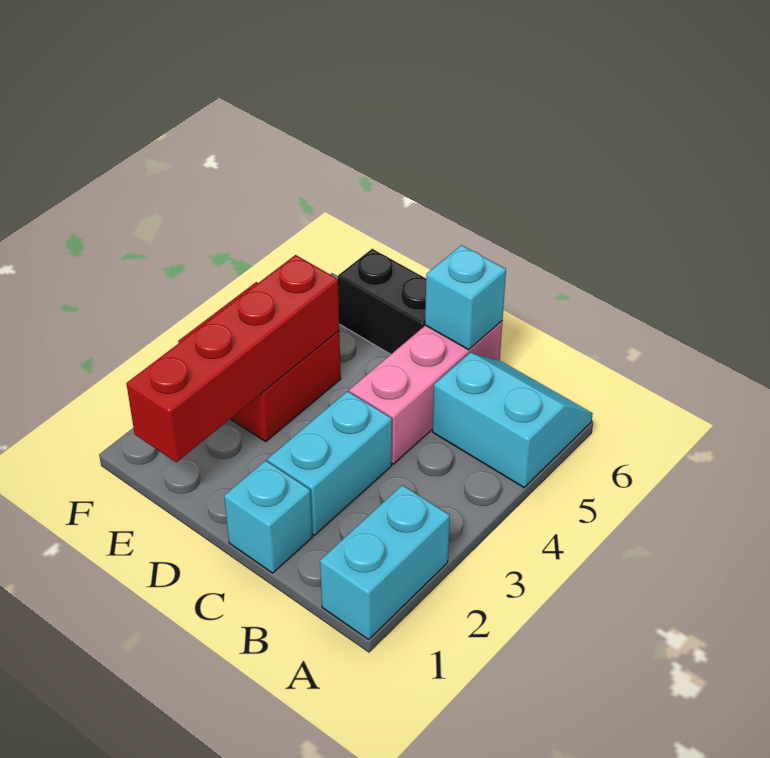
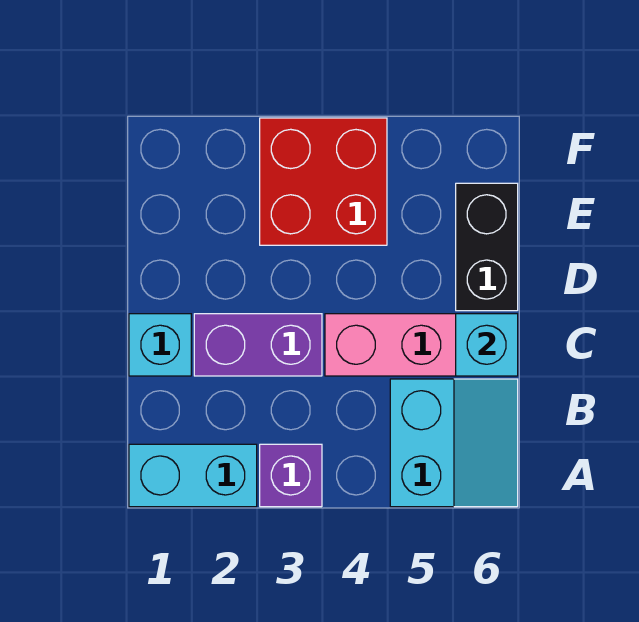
none -> purple brick A3 level 1
cyan brick C2:C3 level 1 -> purple brick C2:C3 level 1
red brick E1:E4 level 2 -> none

